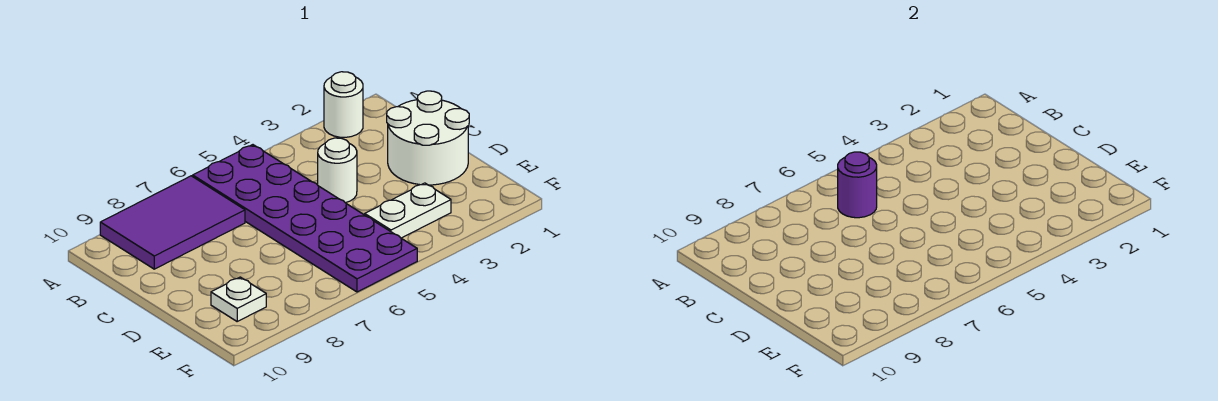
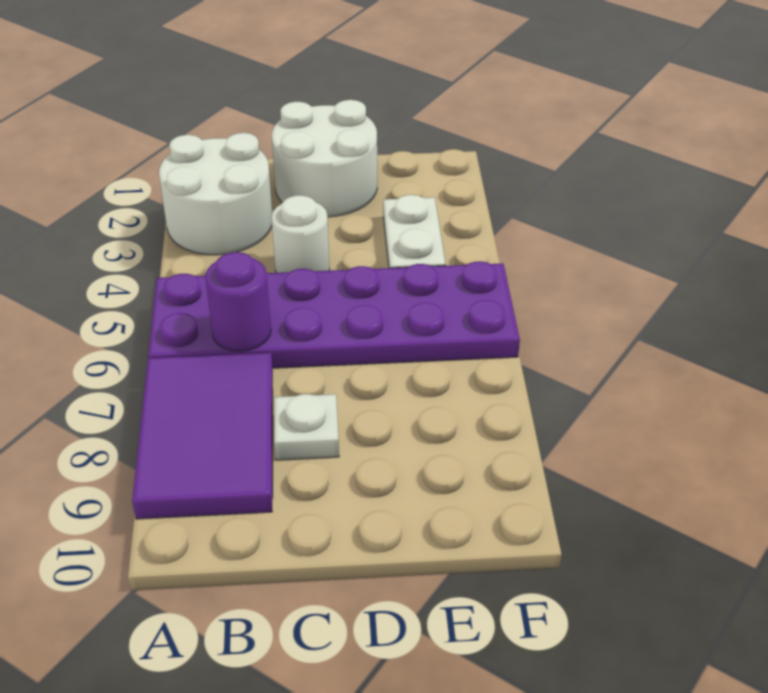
white round brick A2 level 1 -> white round brick A2:B3 level 1
white plate E9 level 1 -> white plate C8 level 1

